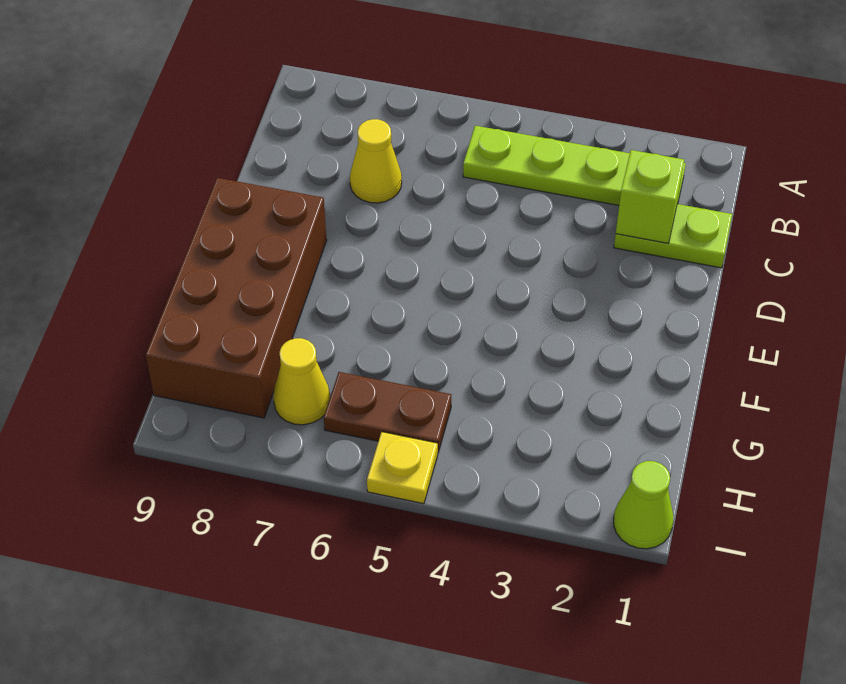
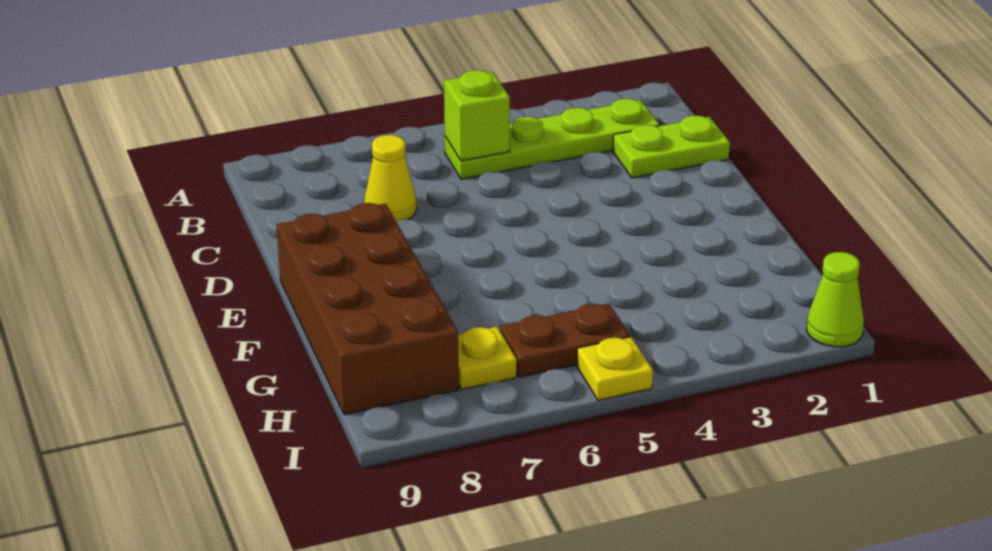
lime brick C2 level 2 -> lime brick B5 level 2
yellow cone H7 level 1 -> yellow plate H7 level 1

